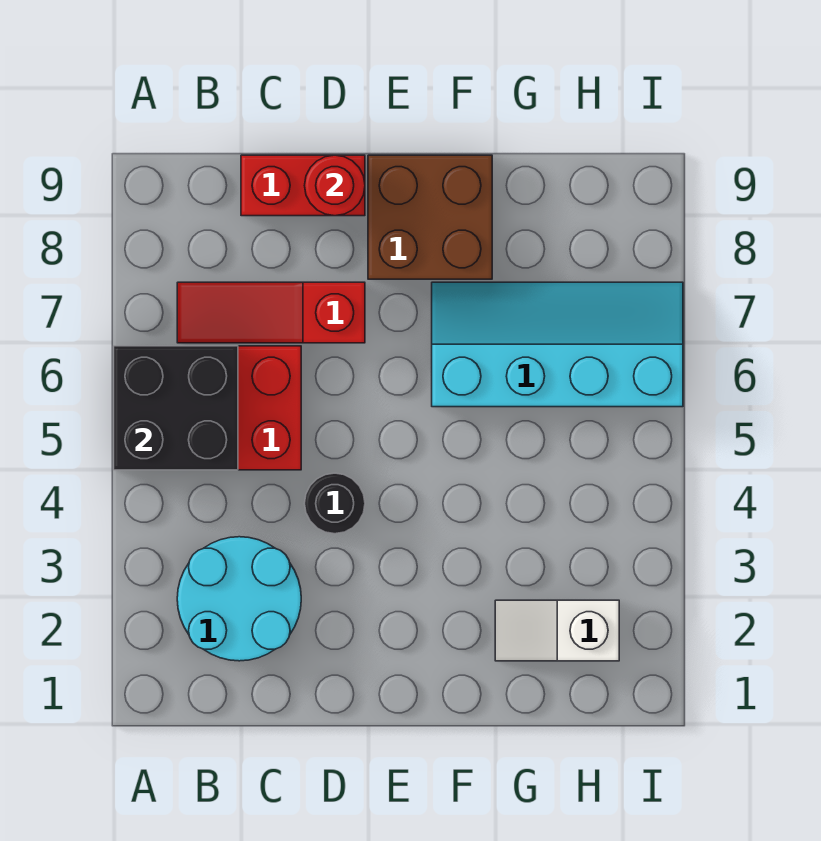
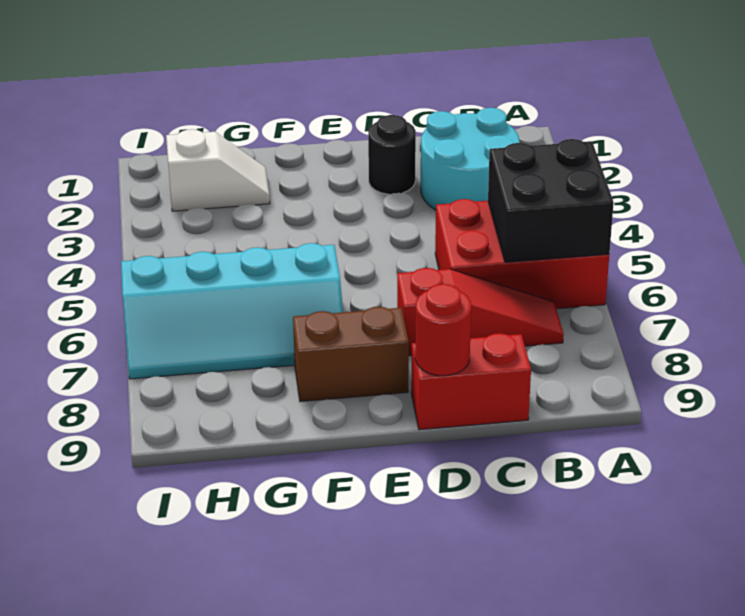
black round brick D4 level 1 -> black round brick D2 level 1
brown brick E8:F9 level 1 -> brown brick E8:F8 level 1

